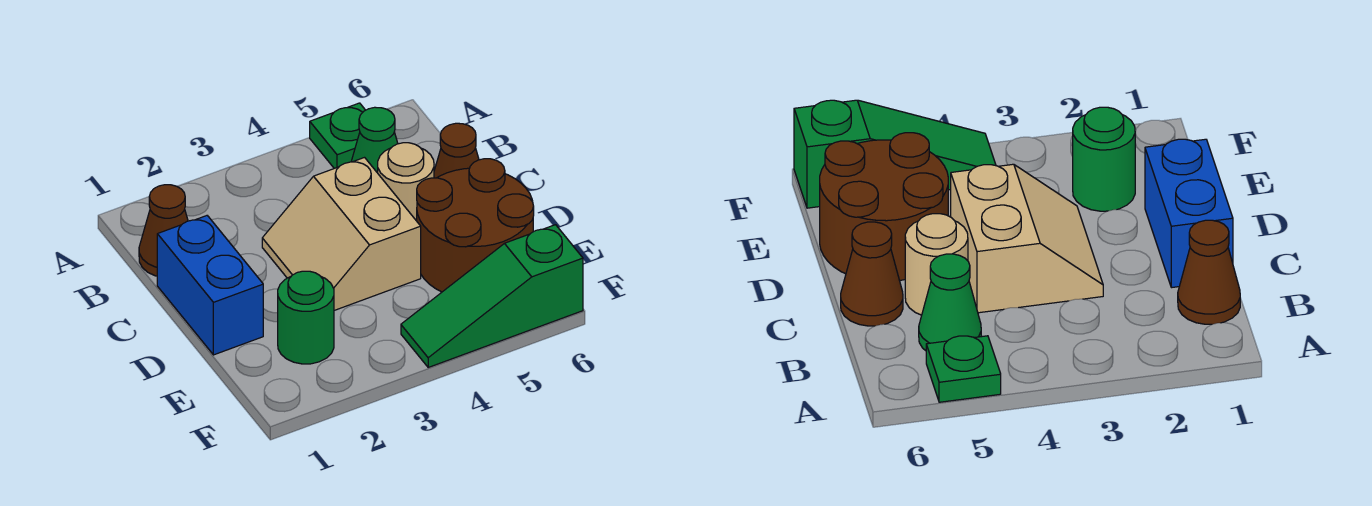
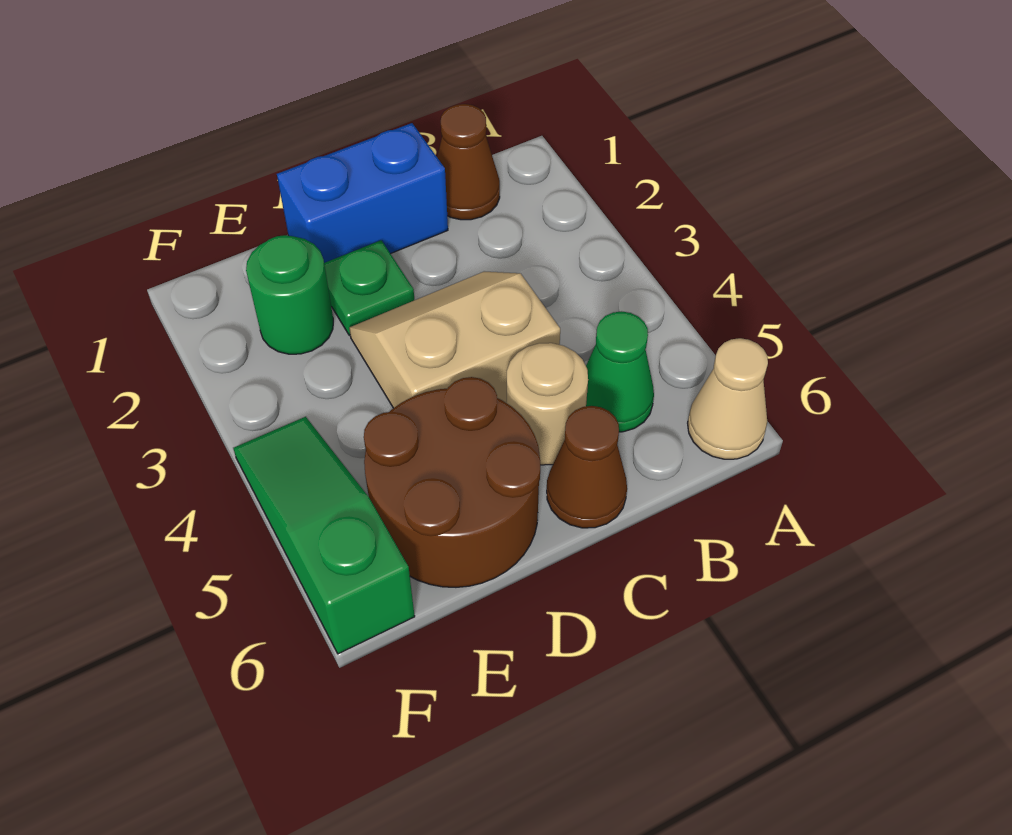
green plate A5 level 1 -> green plate D2 level 1
none -> tan cone A6 level 1

